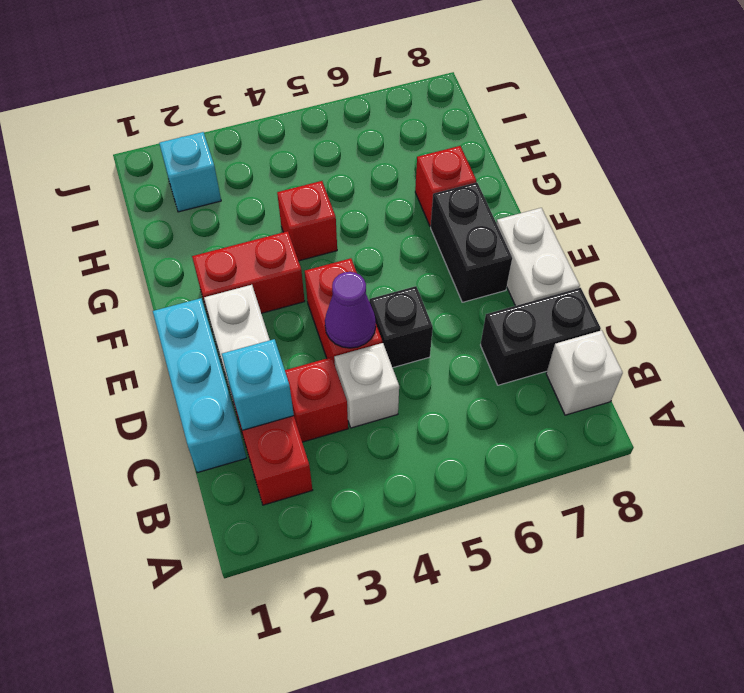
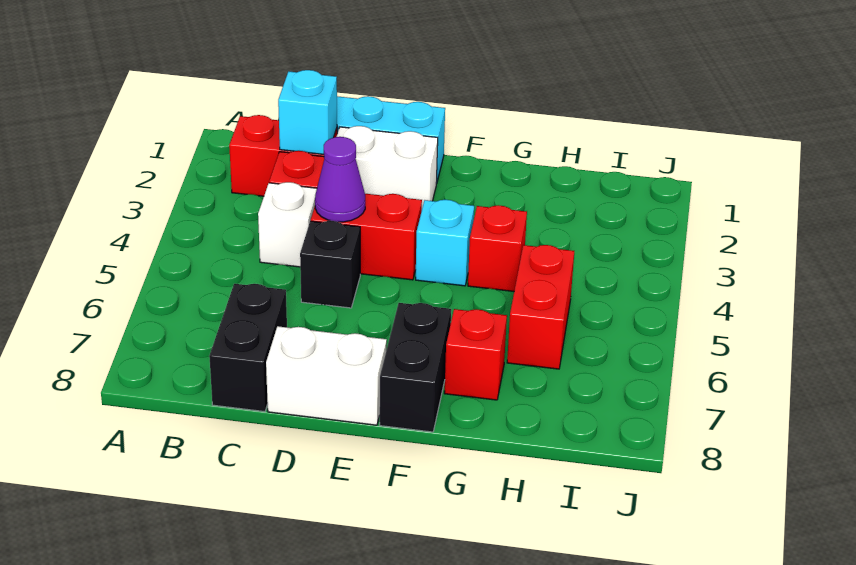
white brick B8 level 1 -> none
black brick E7:F7 level 1 -> black brick F7:F8 level 1
red brick F2:F3 level 1 -> red brick H5:H6 level 1
cyan brick I2 level 1 -> cyan brick F4 level 1

